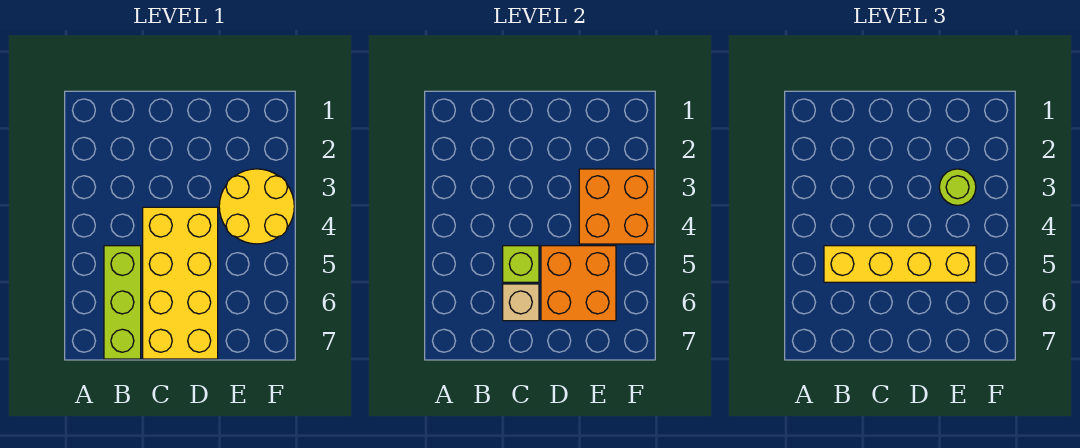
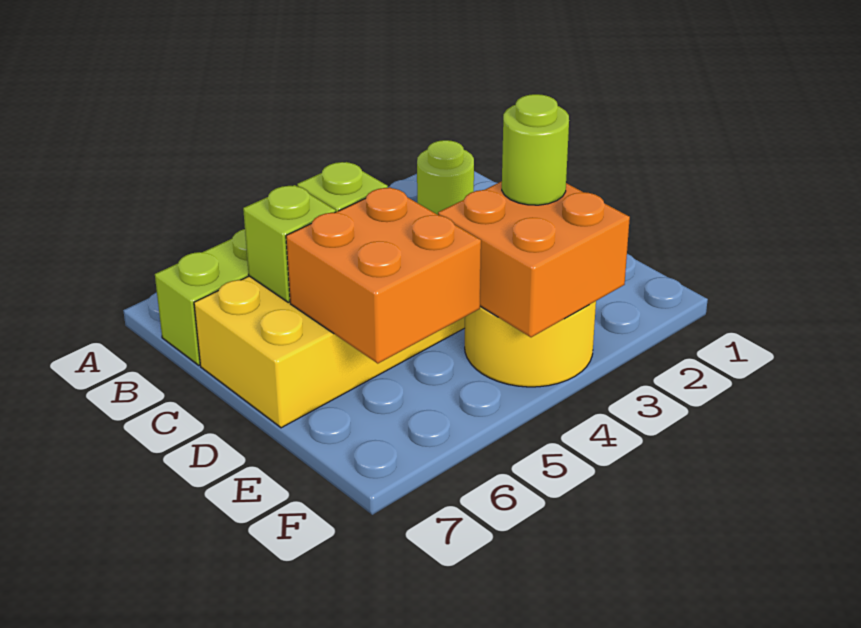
none -> lime round brick B2 level 1
yellow brick B5:E5 level 3 -> none
tan brick C6 level 2 -> lime brick C6 level 2

